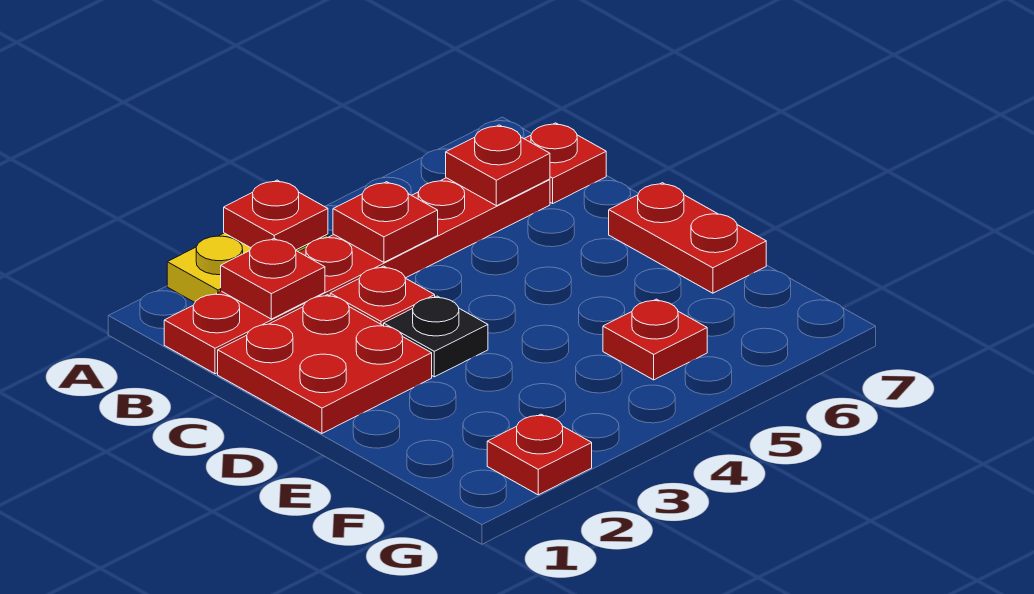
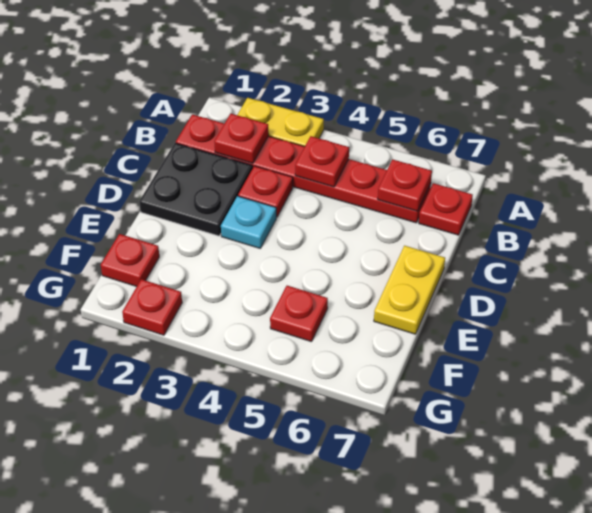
red plate A3 level 2 -> red plate F1 level 1
red plate C1:D2 level 1 -> black plate C1:D2 level 1
black plate D3 level 1 -> cyan plate D3 level 1
red plate D7:E7 level 1 -> yellow plate D7:E7 level 1

